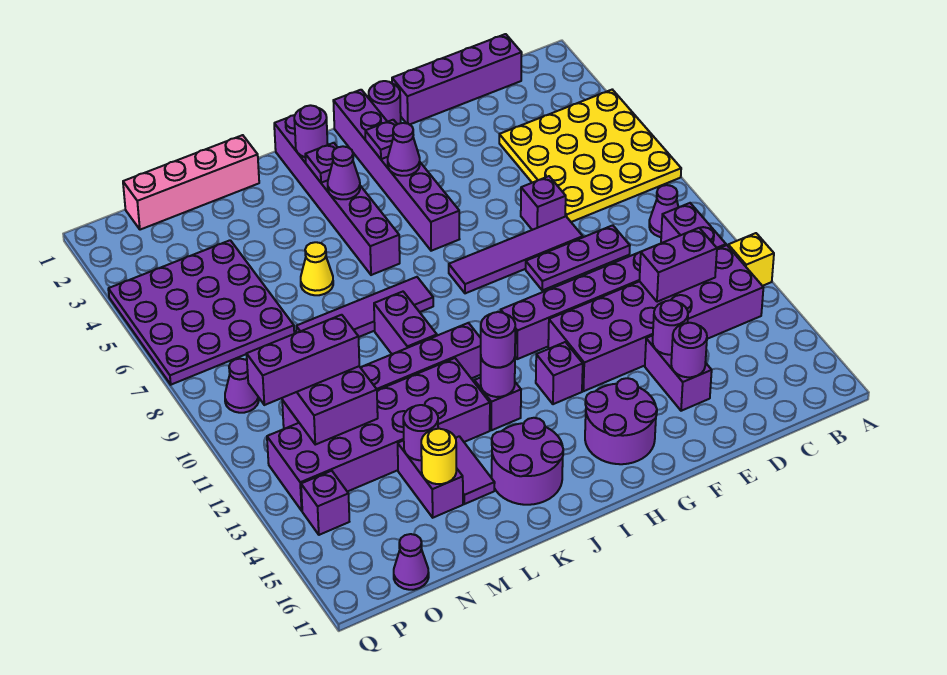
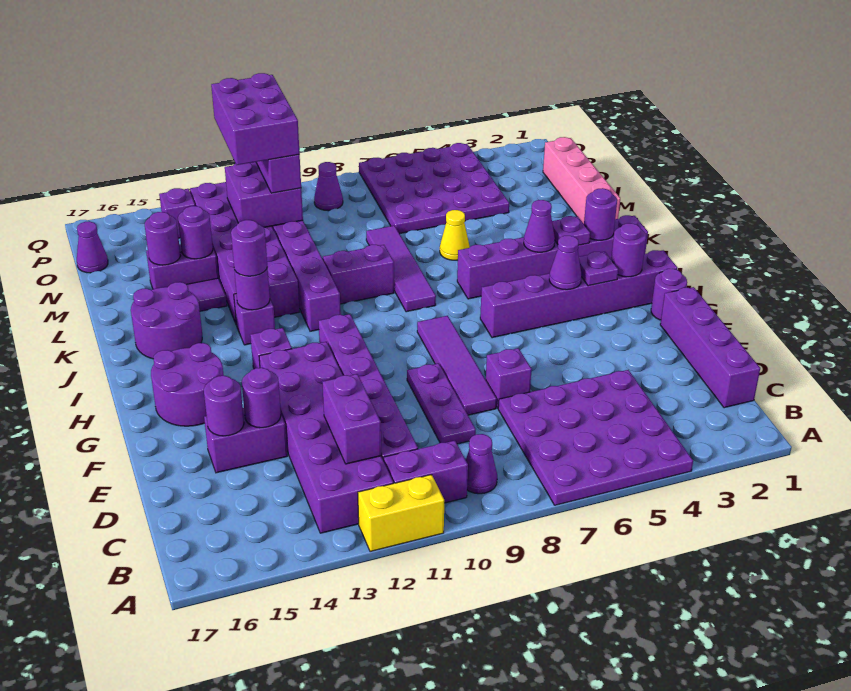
yellow plate A4:D7 level 1 -> purple plate A4:D7 level 1
yellow brick A12 level 1 -> yellow brick A11:A12 level 1
none -> purple round brick H2 level 2
yellow round brick M15 level 2 -> purple round brick M15 level 2
none -> purple brick N11:P12 level 4

